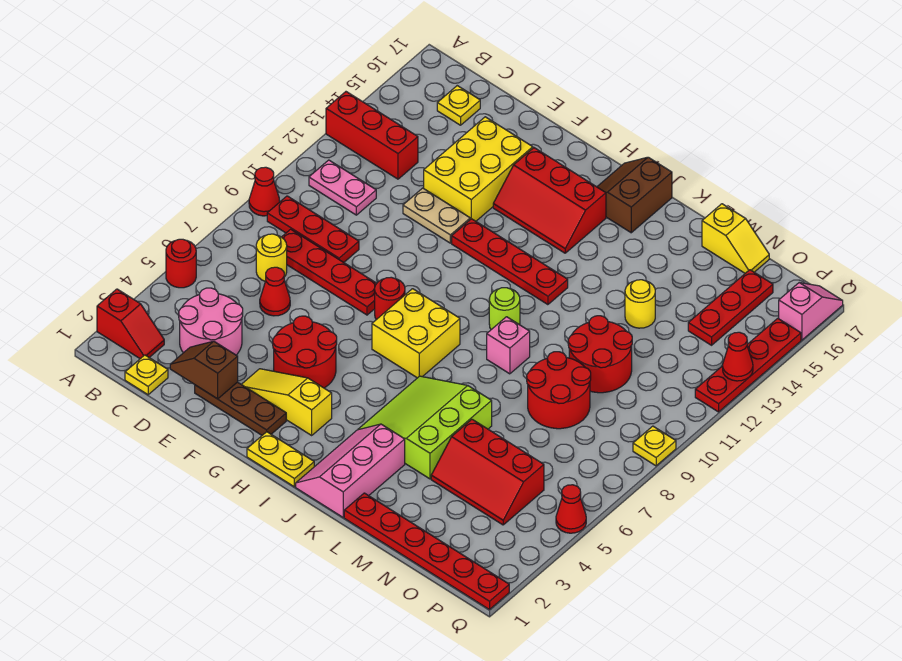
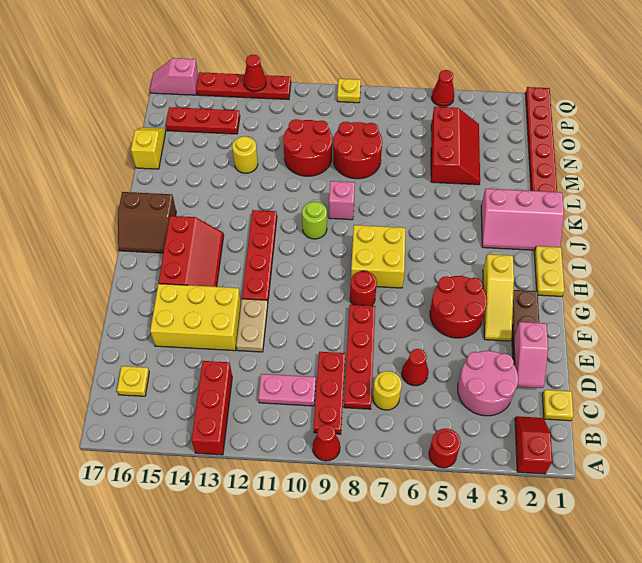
pink plate B11:C11 level 1 -> pink plate C10:C11 level 1
brown slope D2:E2 level 2 top E -> pink slope D2:E2 level 2 top E
lime slope J4:L6 level 1 top L -> none

